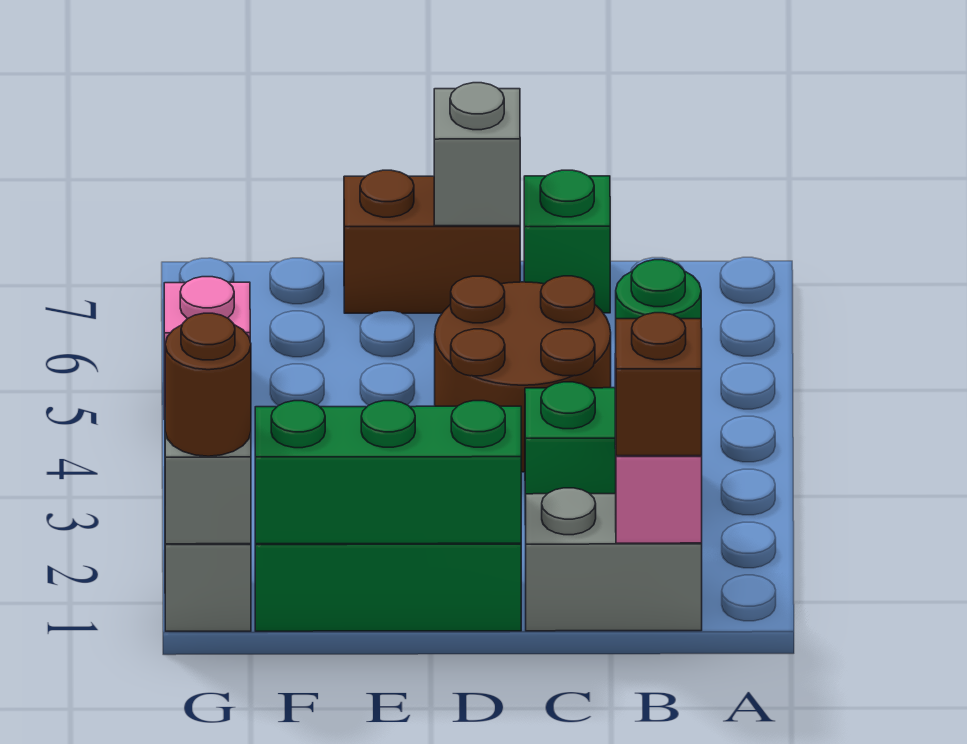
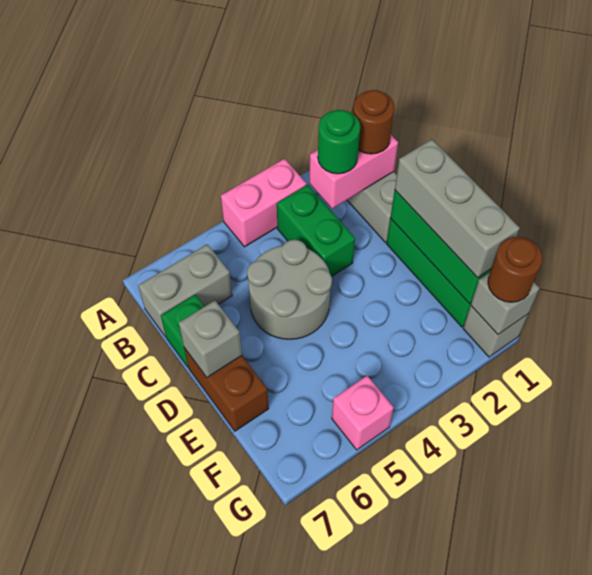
none -> pink brick A3:A4 level 1
brown brick B1 level 3 -> brown round brick B1 level 3
none -> grey brick B6:B7 level 1
brown round brick C4:D5 level 1 -> grey round brick C4:D5 level 1
none -> grey brick D1:F1 level 3

